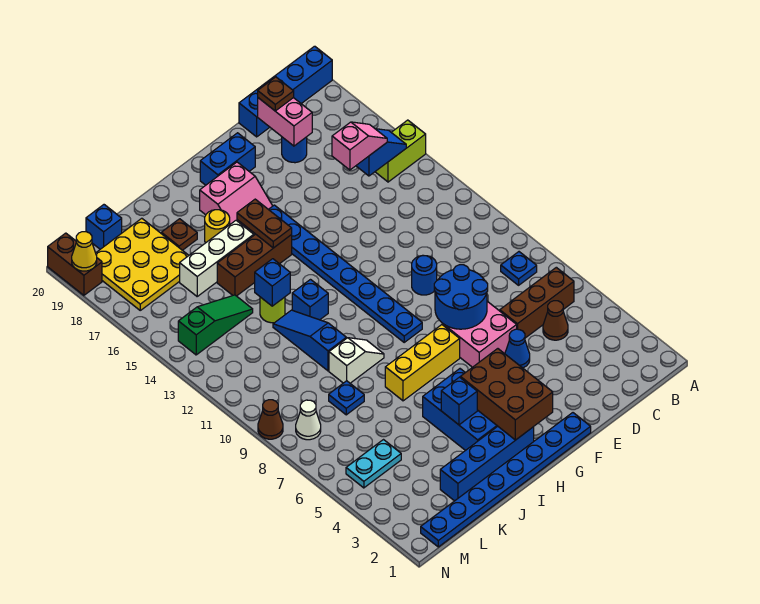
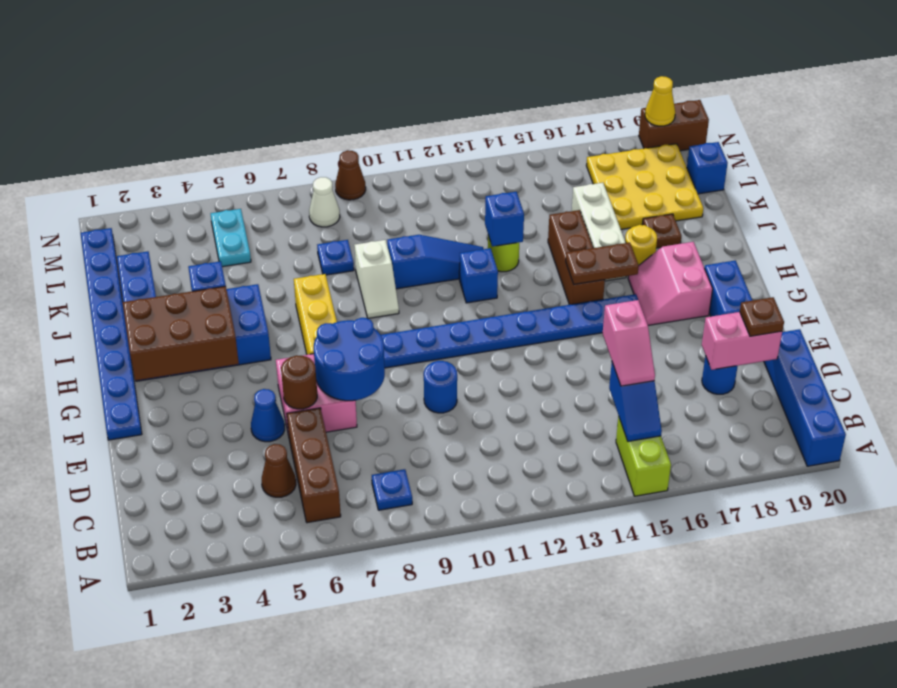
none -> brown round brick E6 level 2
green slope K14:M14 level 1 top M -> none

